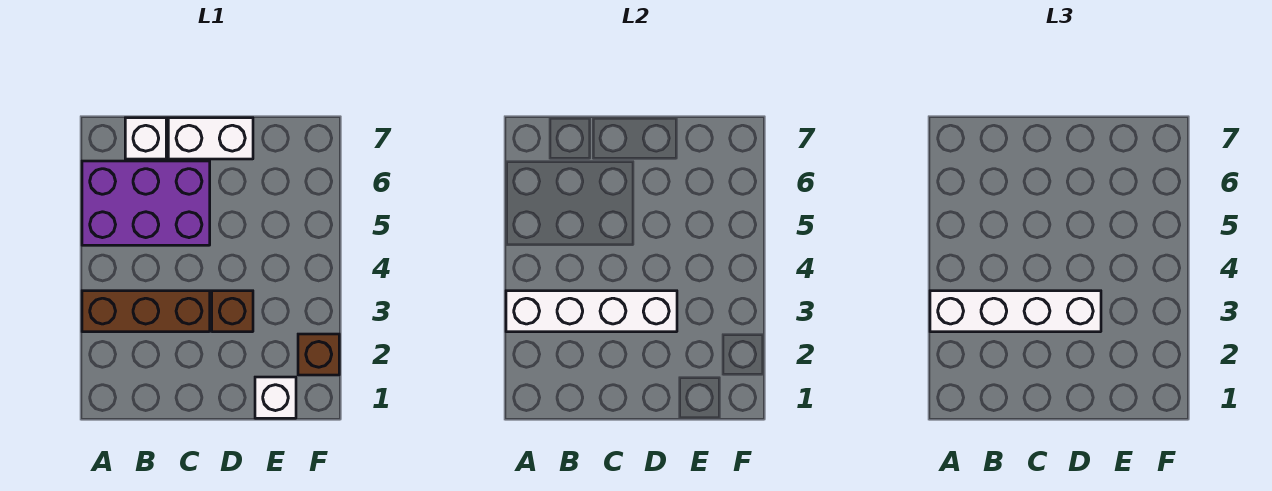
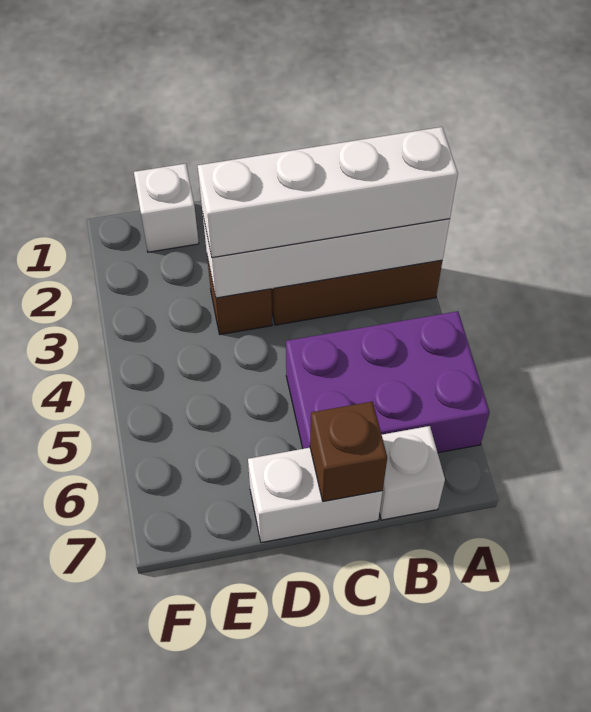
brown brick F2 level 1 -> brown brick C7 level 2

